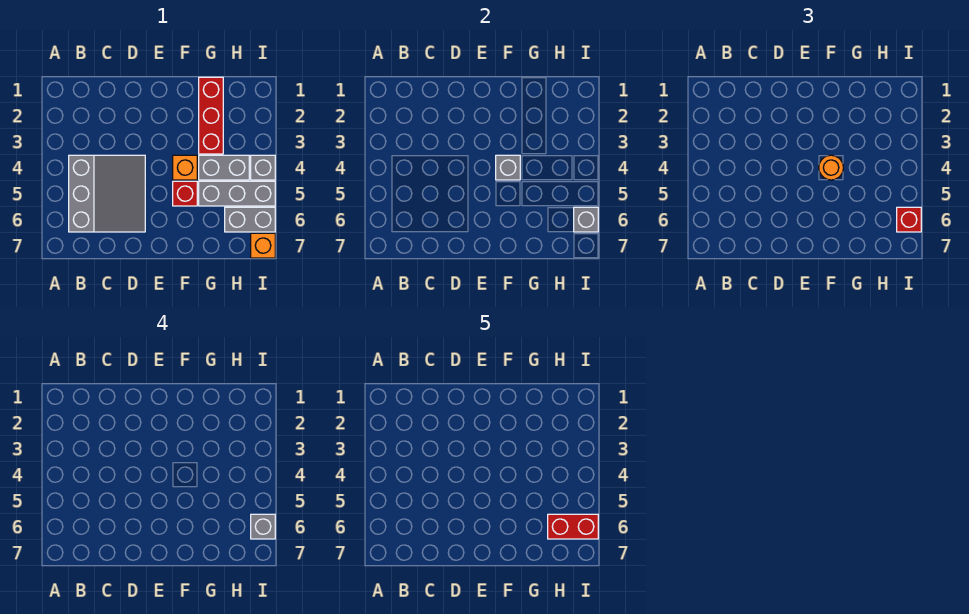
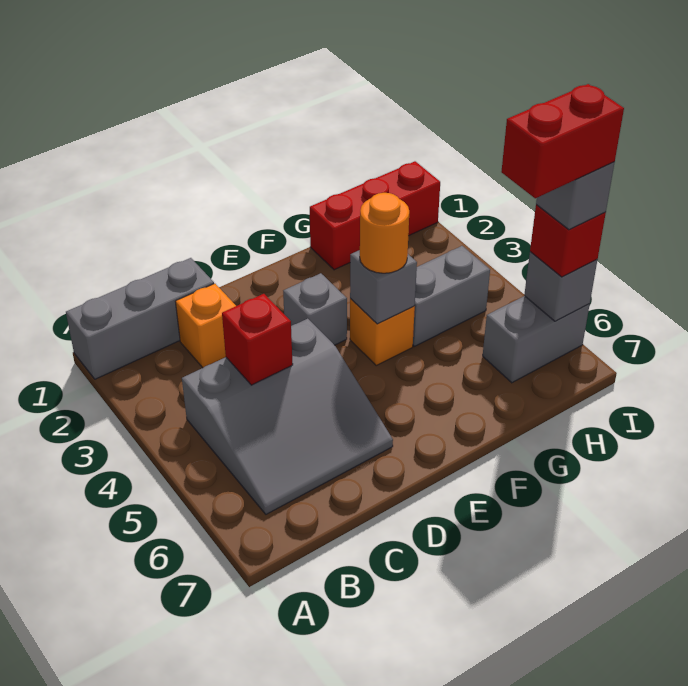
grey slope B4:D6 level 1 top B -> grey slope B4:D6 level 1 top 4
red brick F5 level 1 -> red brick C4 level 2
red brick G1:G3 level 1 -> red brick G1:I1 level 1
grey brick G5:I5 level 1 -> grey brick A1:C1 level 1
grey brick I4 level 1 -> grey brick E3 level 1
orange brick I7 level 1 -> orange brick C2 level 1

